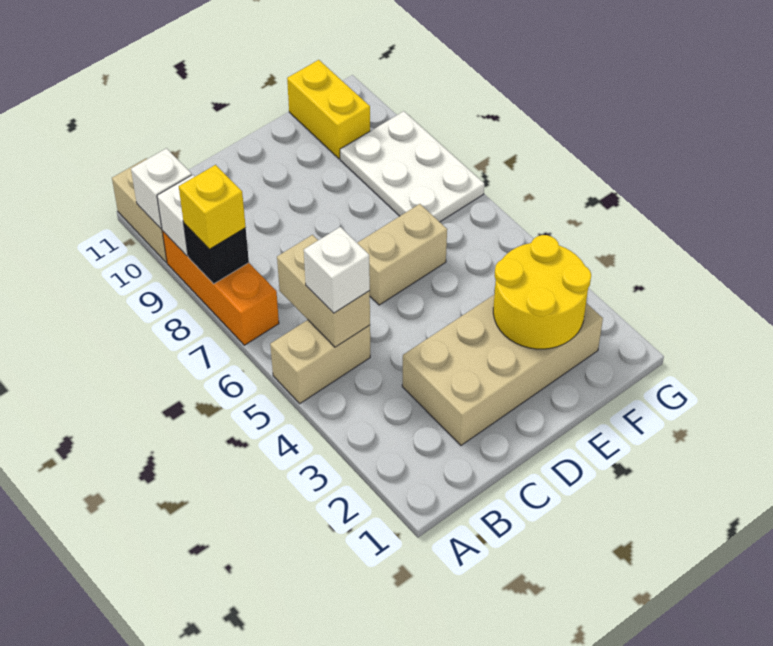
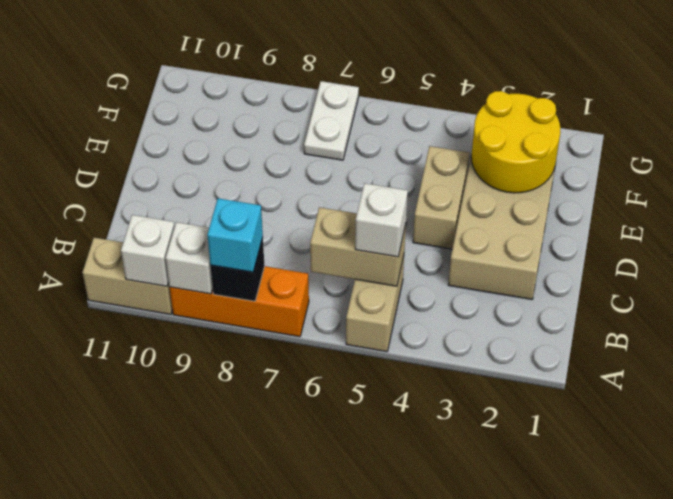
yellow brick A8 level 3 -> cyan brick A8 level 3
tan brick D6:E6 level 1 -> tan brick D4:E4 level 1
white plate F7:G9 level 1 -> white plate F7:G7 level 1
yellow brick F10:F11 level 1 -> none

